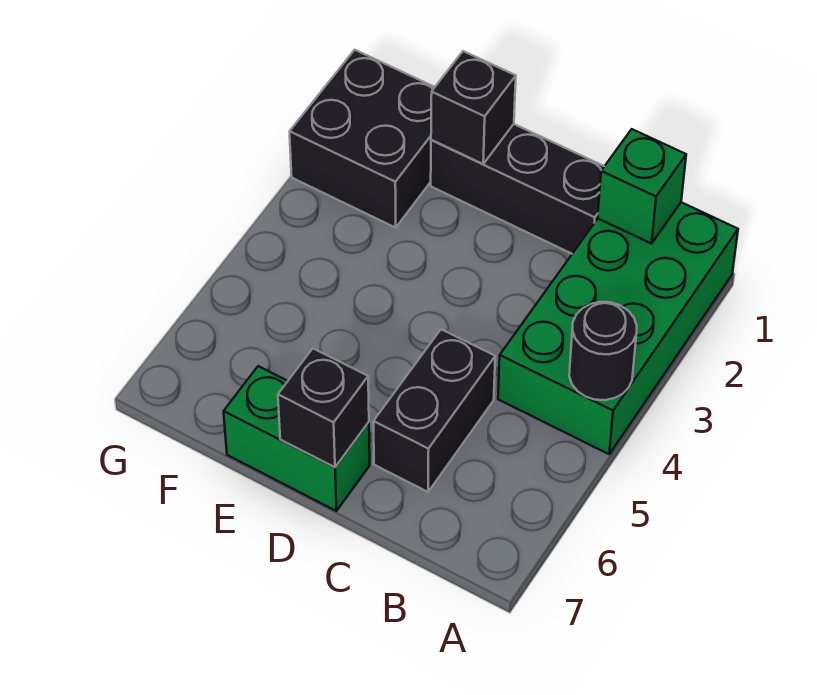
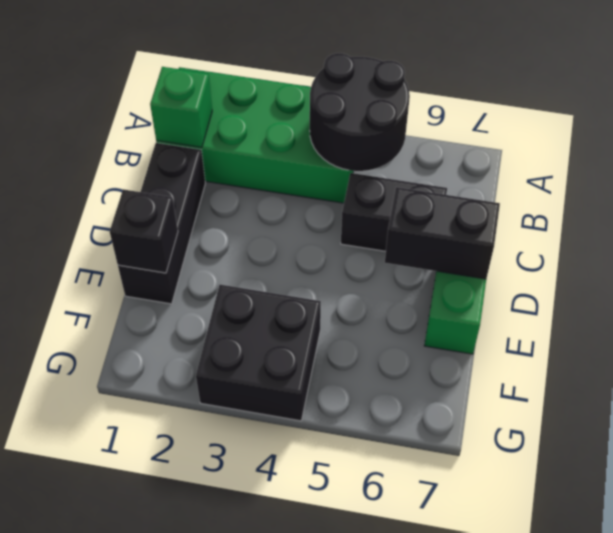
black round brick A4 level 2 -> black round brick A4:B5 level 2
black brick D7 level 2 -> black brick D6:D7 level 2
black brick F1:G2 level 1 -> black brick F3:G4 level 1

